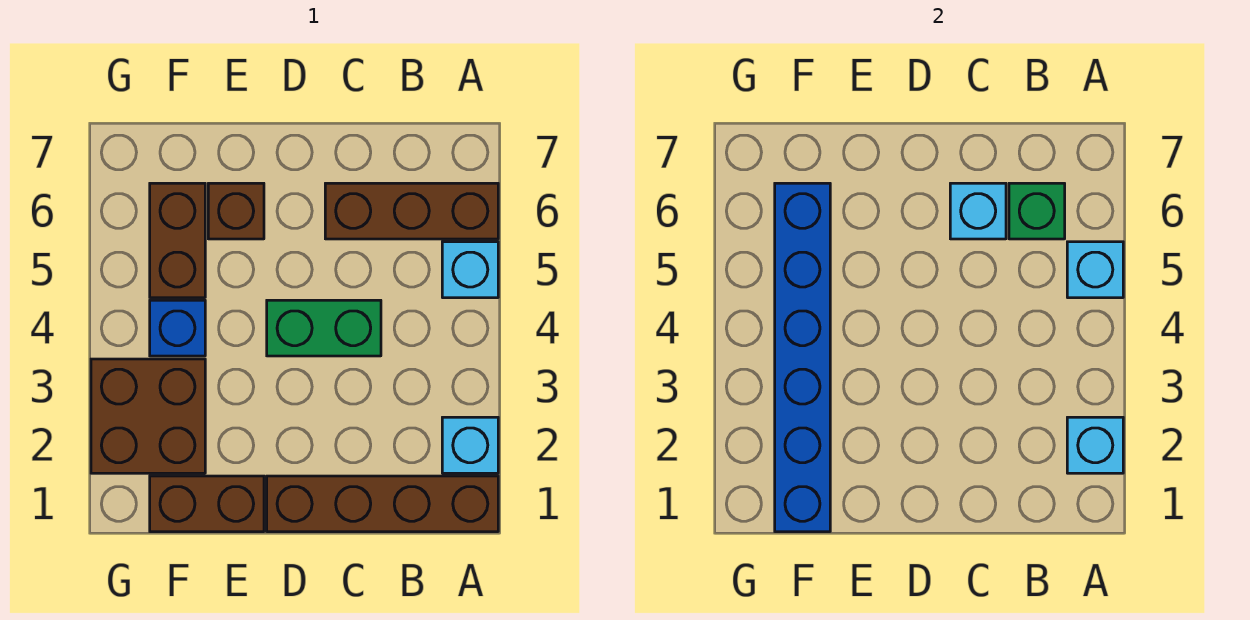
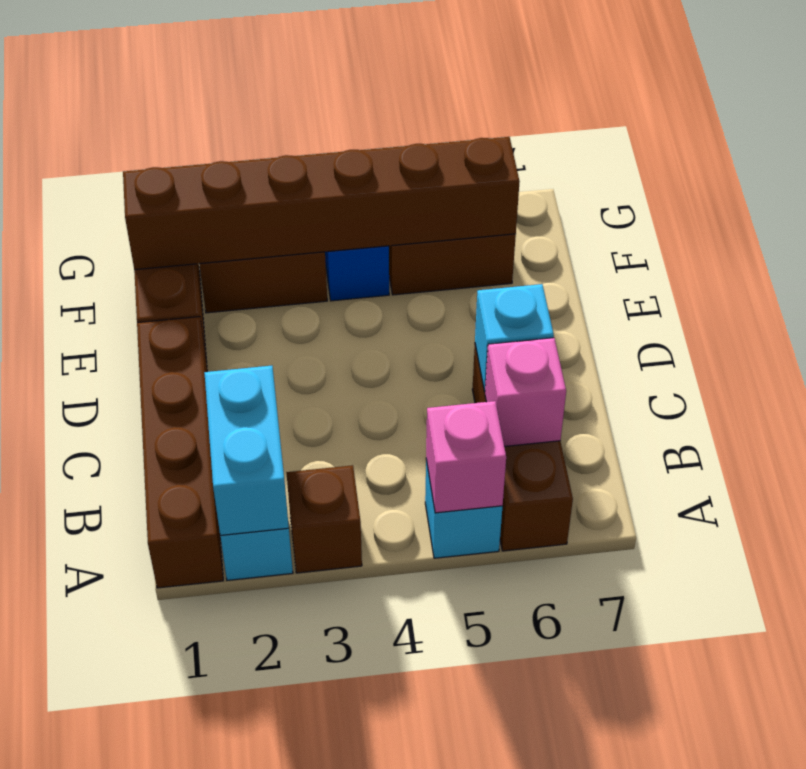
cyan brick A2 level 2 -> cyan brick A2:B2 level 2
cyan brick A5 level 2 -> pink brick A5 level 2
green brick B6 level 2 -> pink brick B6 level 2
green brick C4:D4 level 1 -> none
brown brick E6 level 1 -> brown brick A3 level 1
blue brick F1:F6 level 2 -> brown brick F1:F6 level 2

